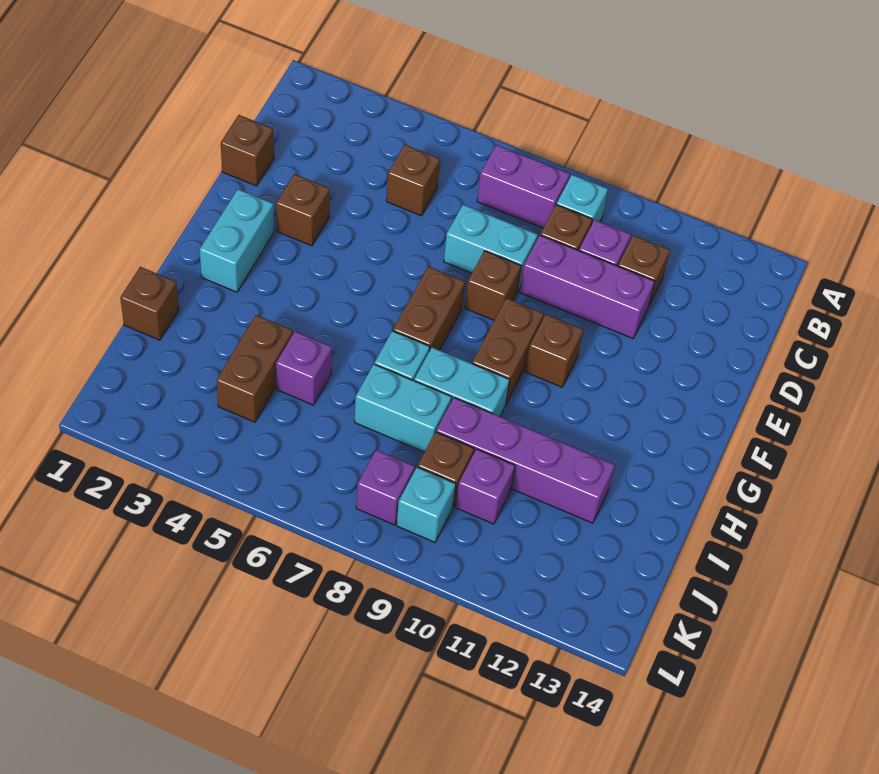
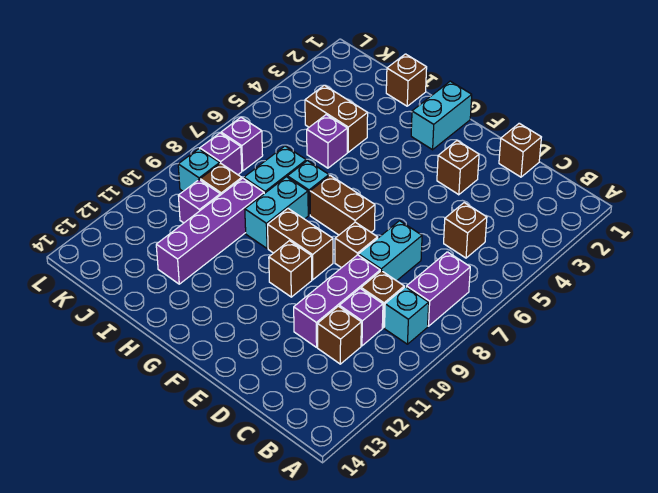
cyan brick F2:G2 level 1 -> cyan brick G1:G2 level 1
none -> purple brick K7 level 1

